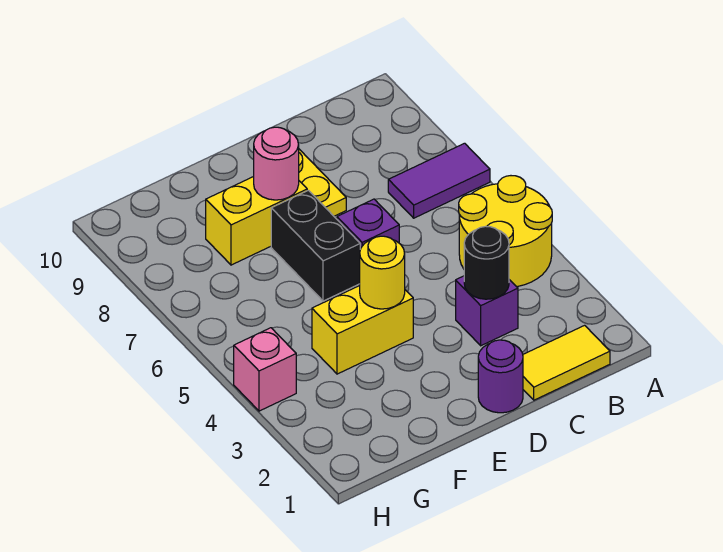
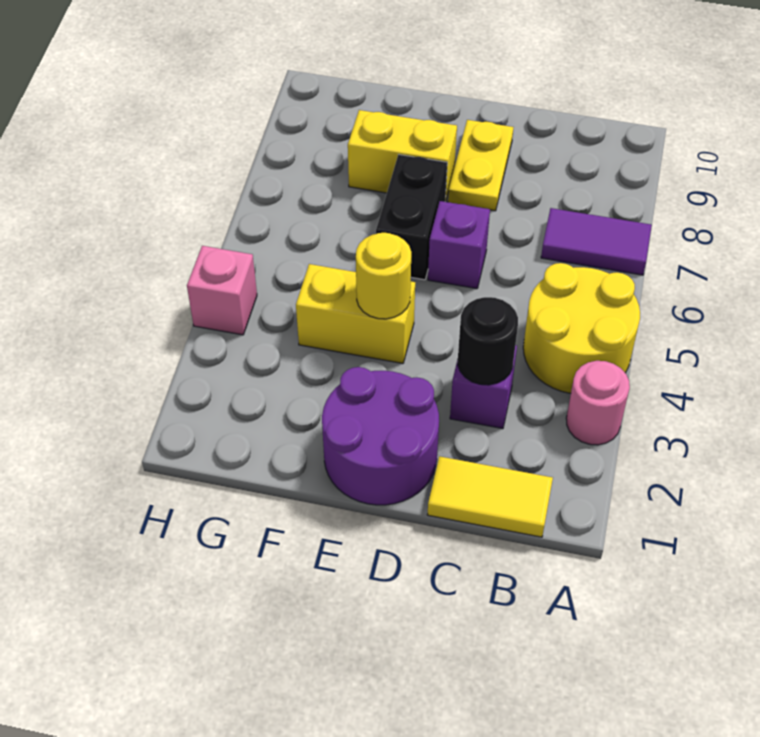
purple round brick D1 level 1 -> purple round brick D1:E2 level 1
pink round brick E8 level 2 -> pink round brick A3 level 1

